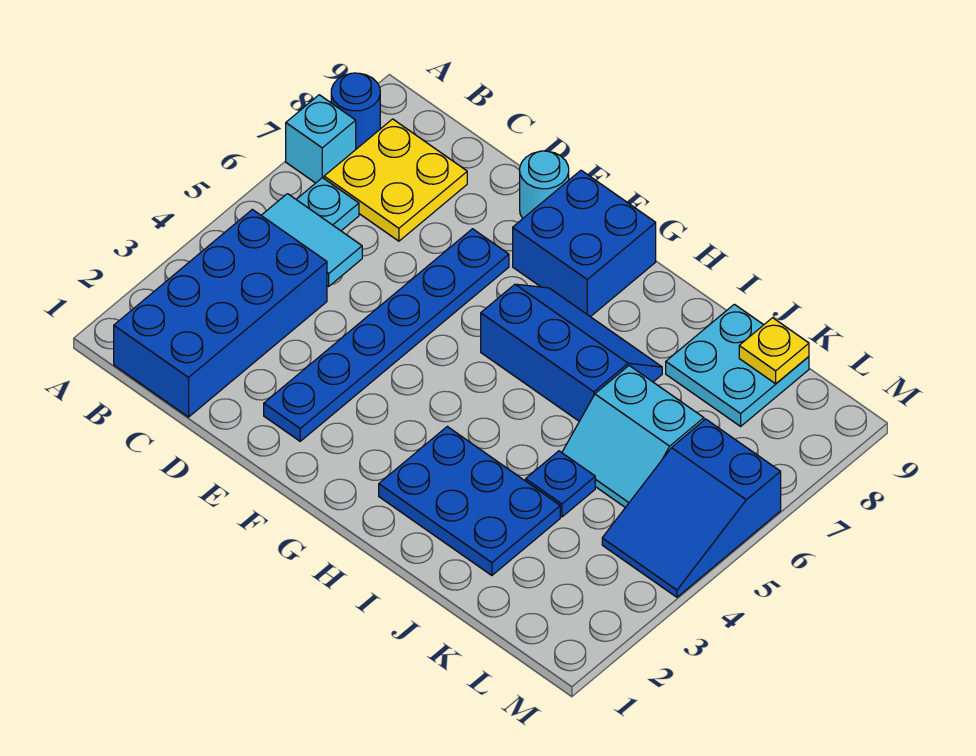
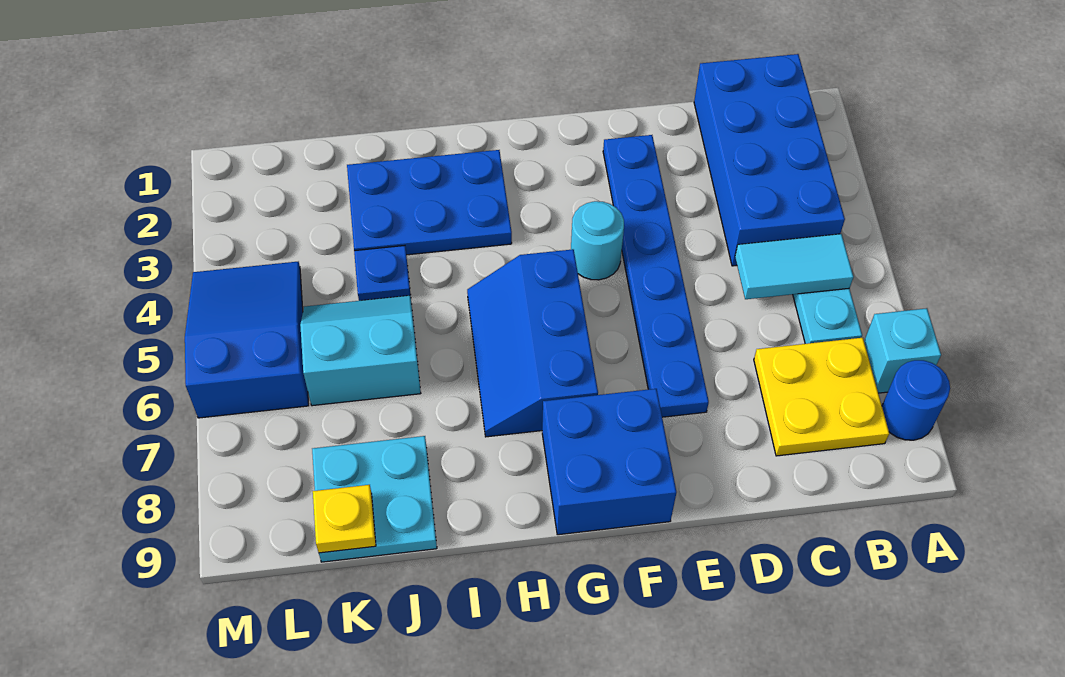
cyan round brick E9 level 1 -> cyan round brick F4 level 1
blue slope G6:I7 level 1 top 6 -> blue slope G5:H7 level 1 top G

